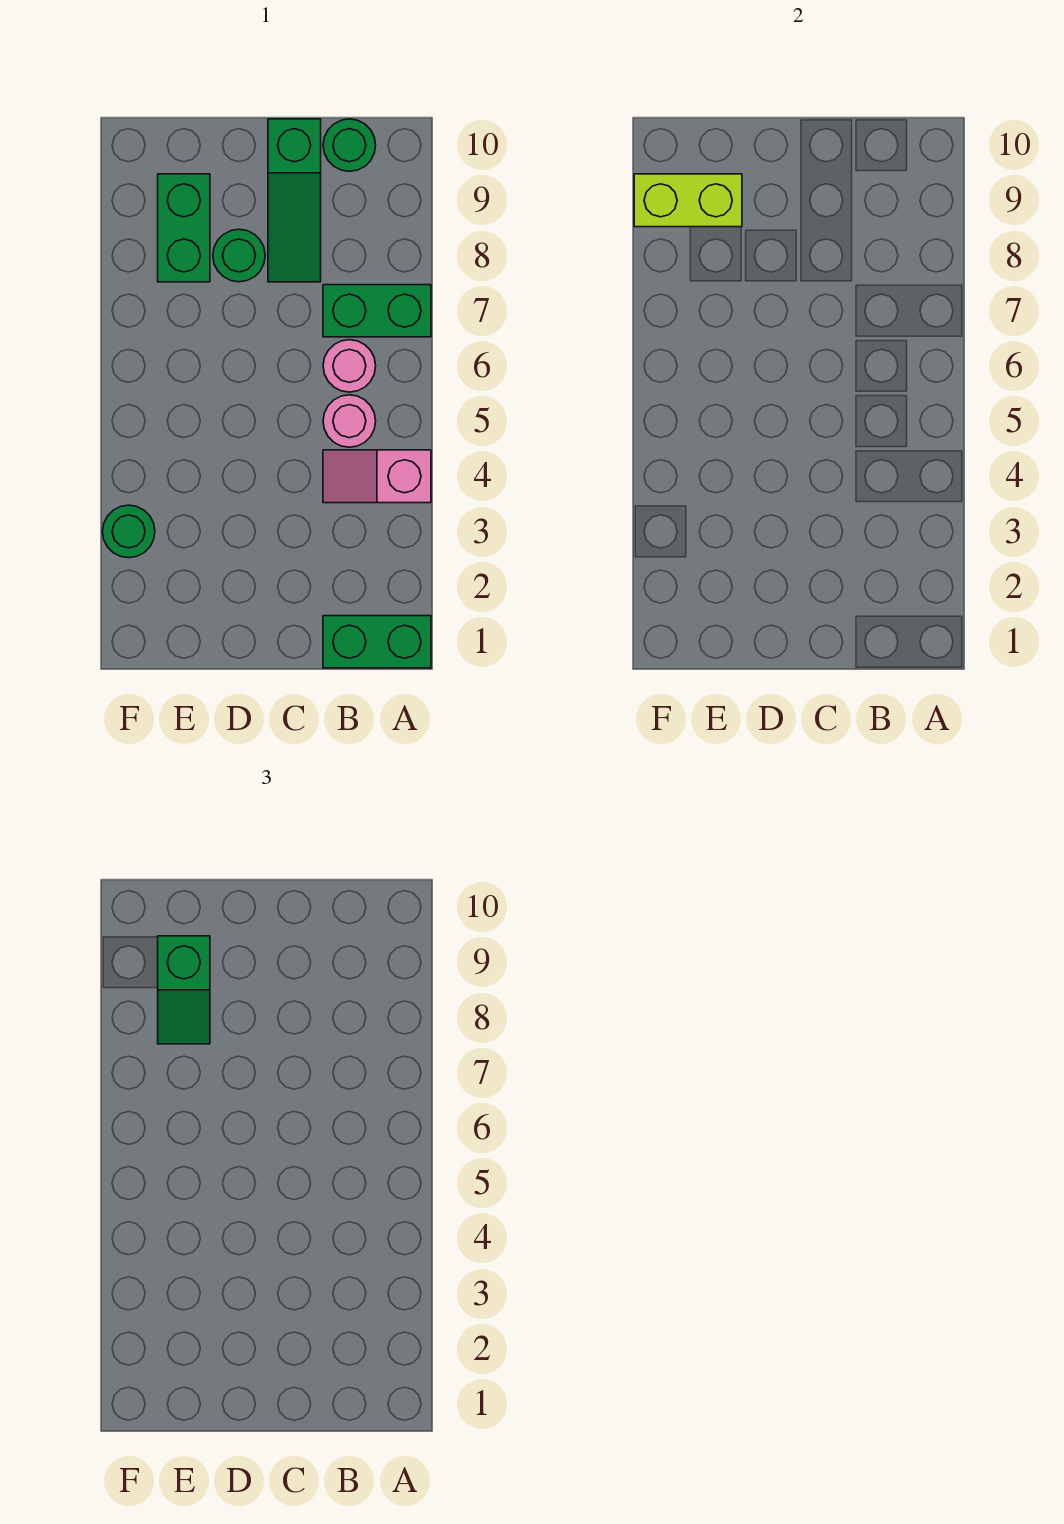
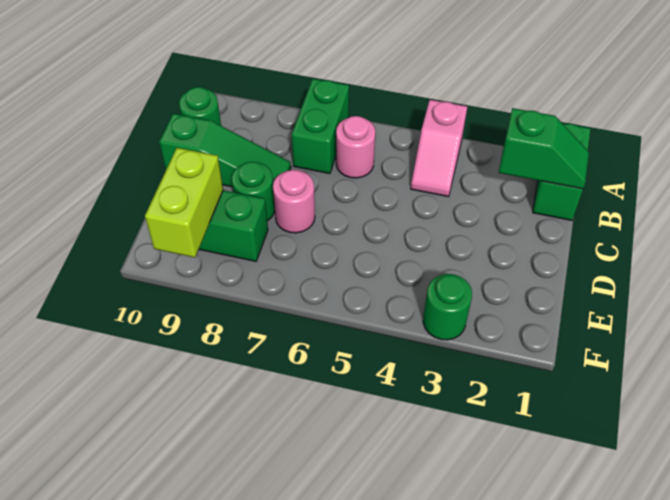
pink round brick B5 level 1 -> pink round brick D7 level 1
green slope E8:E9 level 3 top 9 -> green slope B1:B2 level 2 top 2

